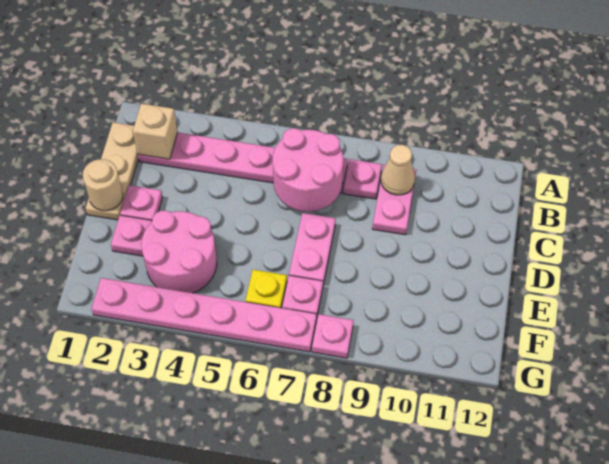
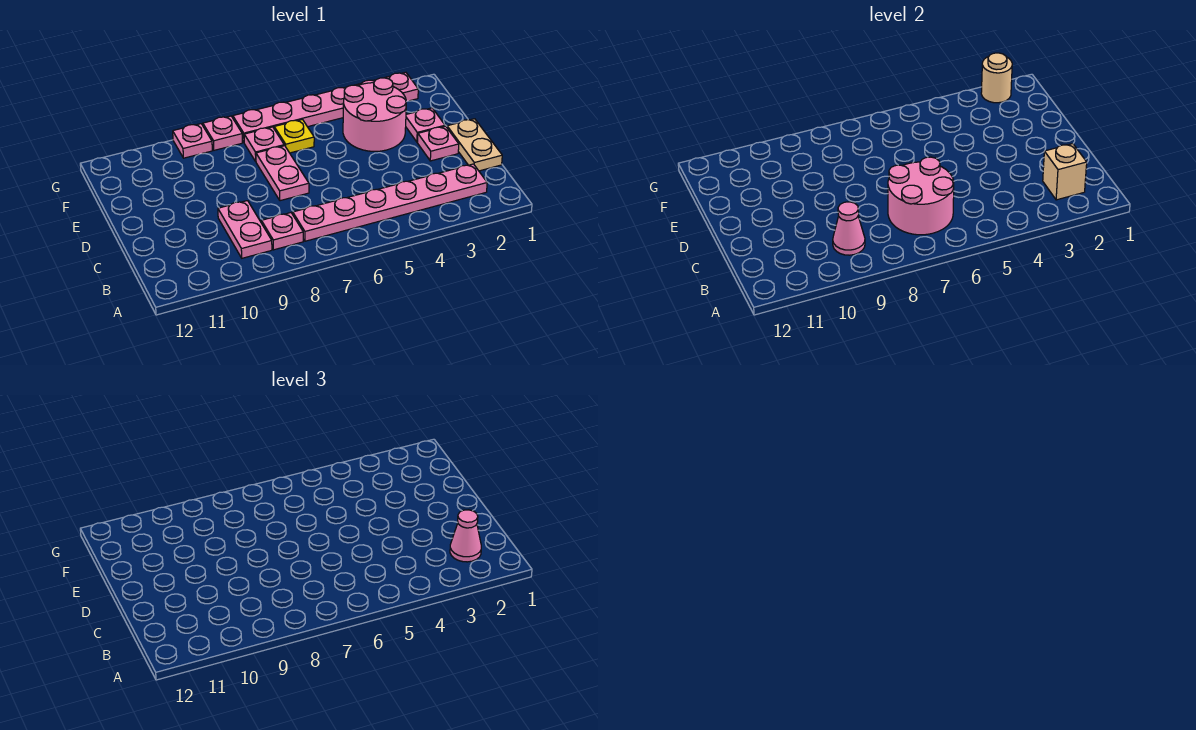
tan plate B1:D1 level 1 -> tan plate C1:D1 level 1
none -> pink cone B2 level 3
tan cone B9 level 2 -> pink cone B9 level 2
tan round brick D1 level 2 -> tan round brick G2 level 2
none -> pink plate G9 level 1

